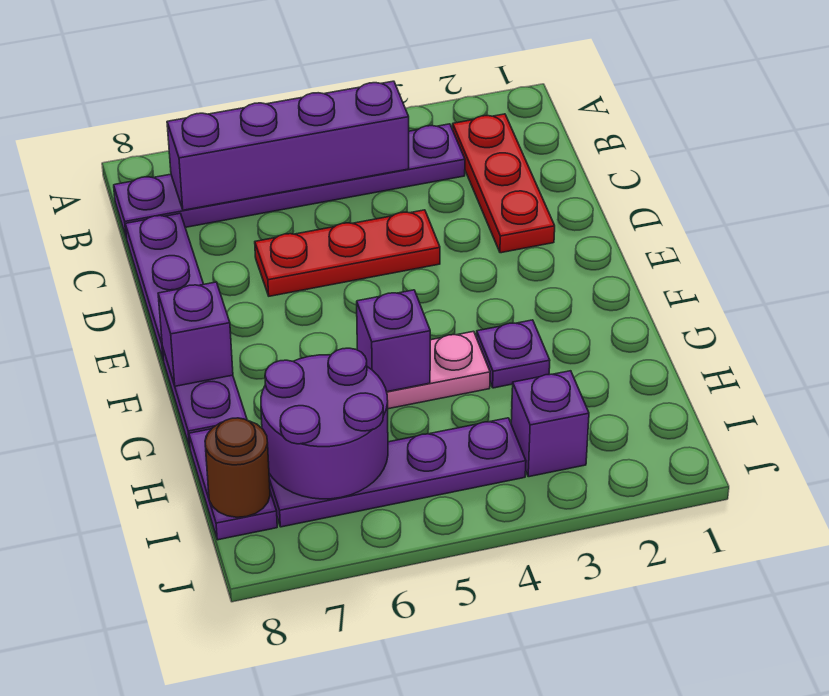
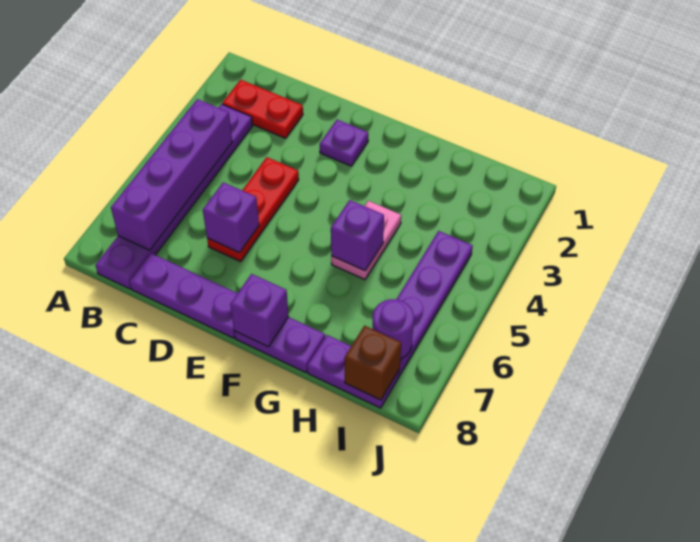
red plate B2:D2 level 1 -> red plate B2:C2 level 1
purple plate G3 level 1 -> purple plate E2 level 1
purple round brick H6:I7 level 2 -> purple round brick I7 level 2
purple brick I3 level 1 -> purple brick D6 level 2
brown round brick I8 level 2 -> brown brick I8 level 2

